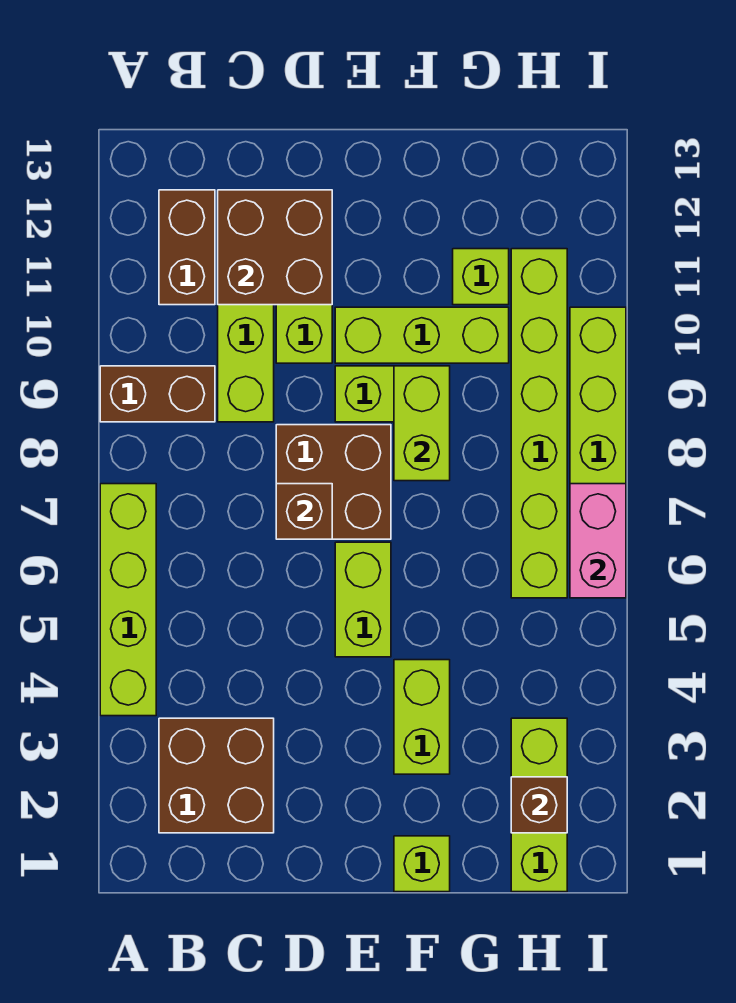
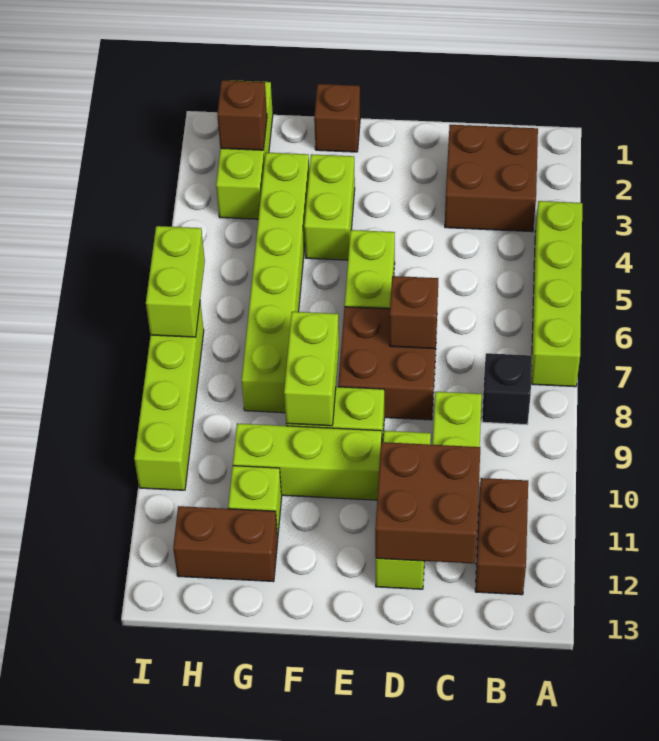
brown brick A9:B9 level 1 -> brown brick G12:H12 level 1
none -> black brick B8 level 1
lime brick F1 level 1 -> brown brick F1 level 1
lime brick H6:H11 level 1 -> lime brick G3:G8 level 1
pink brick I6:I7 level 2 -> lime brick I6:I7 level 2

